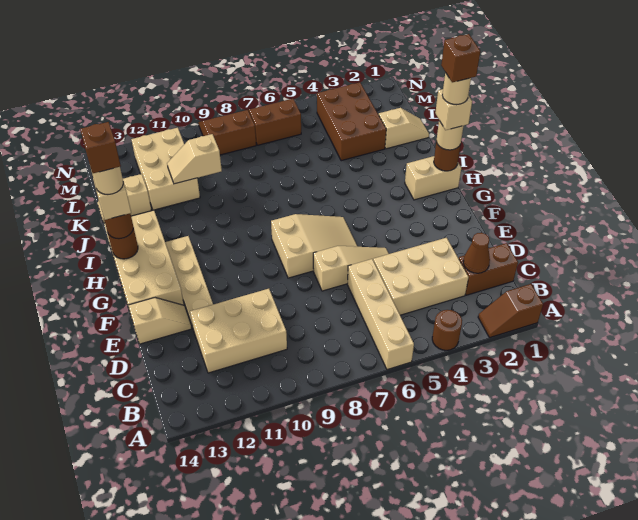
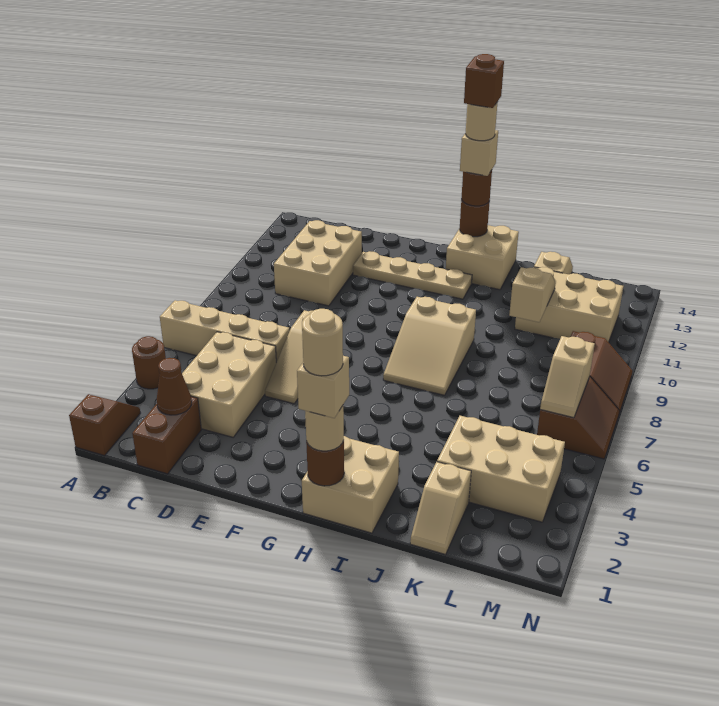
tan slope E13:E14 level 1 top 14 -> tan slope M6:M7 level 2 top 7
tan slope F6:G8 level 1 top 8 -> tan slope H7:I9 level 1 top 9
tan brick F13:I14 level 1 -> tan brick H13:I14 level 1
tan brick H1:H2 level 1 -> tan brick H1:I2 level 1
brown brick H1 level 6 -> none
brown brick K3:M4 level 1 -> tan brick K3:M4 level 1

